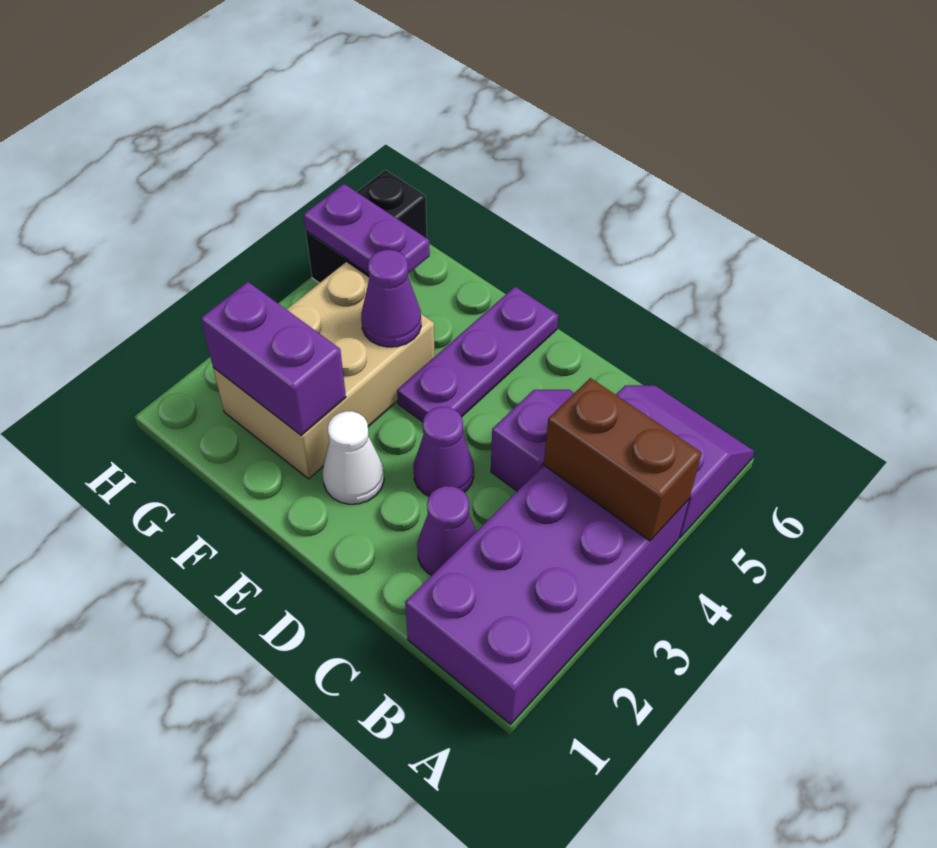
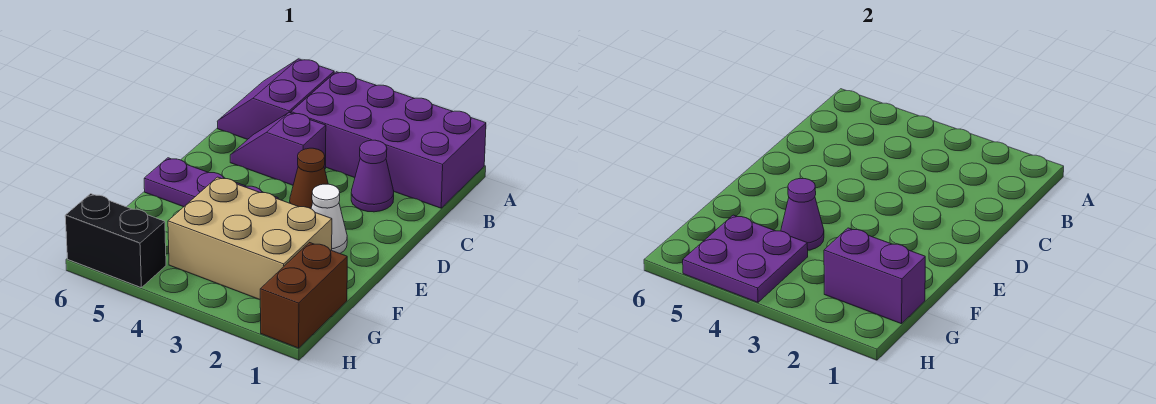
brown brick A4:B4 level 2 -> brown brick G1:H1 level 1
purple cone D3 level 1 -> brown cone D3 level 1
purple brick F2:G2 level 2 -> purple brick G1:G2 level 2
purple plate G5:H5 level 2 -> purple plate G4:H5 level 2

